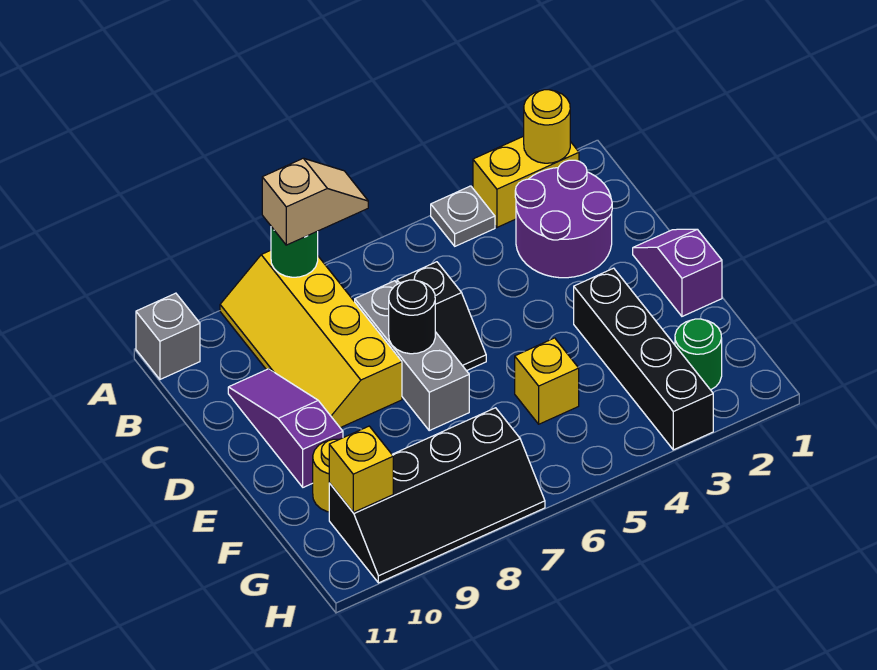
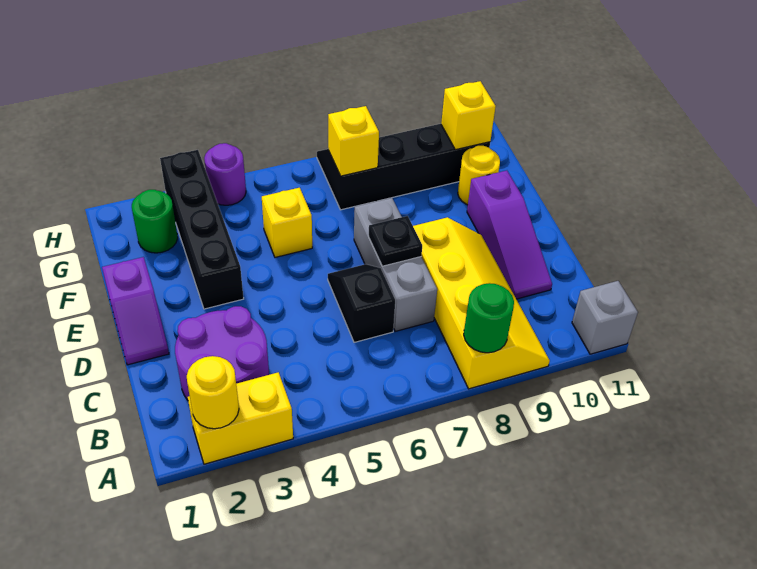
grey plate A4 level 1 -> none
tan slope A7:A8 level 3 top 8 -> none
black round brick D7 level 2 -> black plate D7 level 2
none -> yellow brick G7 level 2
none -> purple round brick H4 level 1

